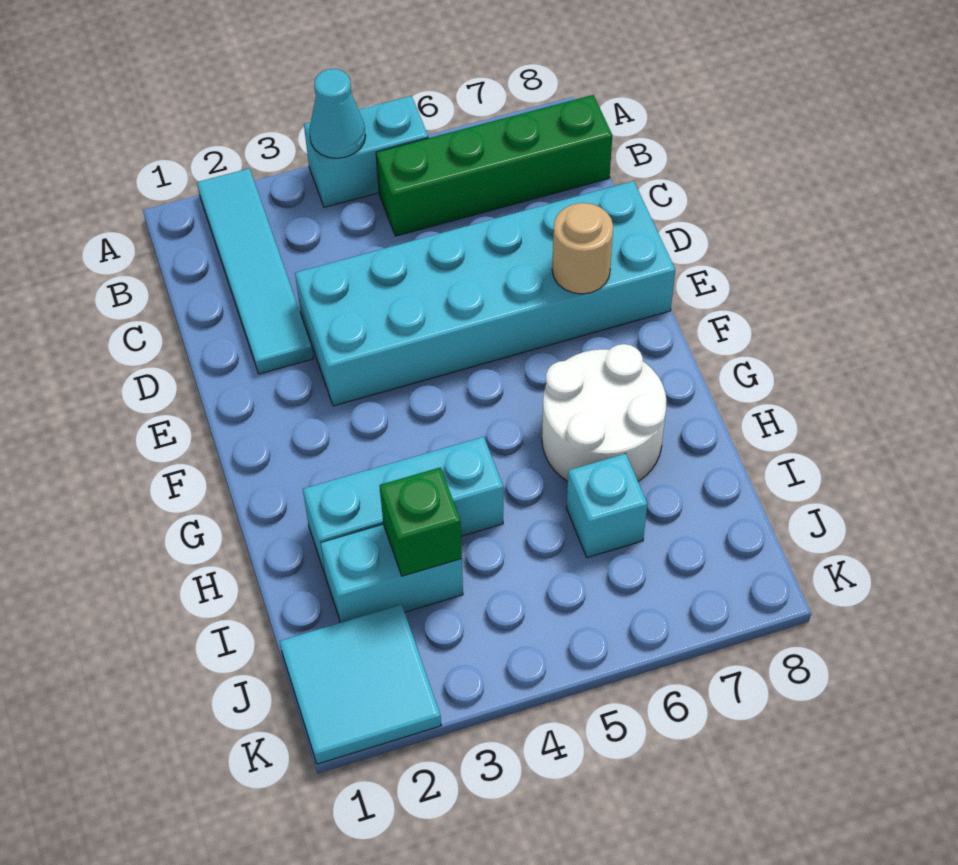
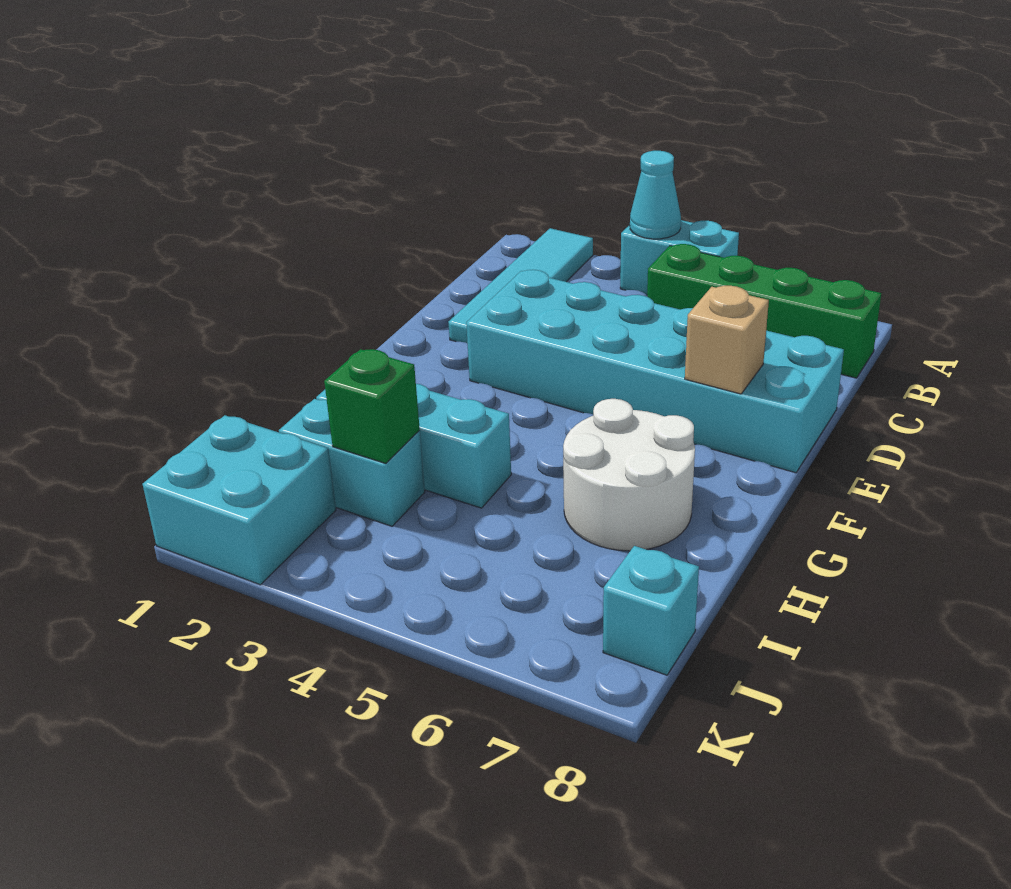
tan round brick E7 level 2 -> tan brick E7 level 2
cyan brick I6 level 1 -> cyan brick J8 level 1
cyan tile J1:K2 level 1 -> cyan brick J1:K2 level 1

